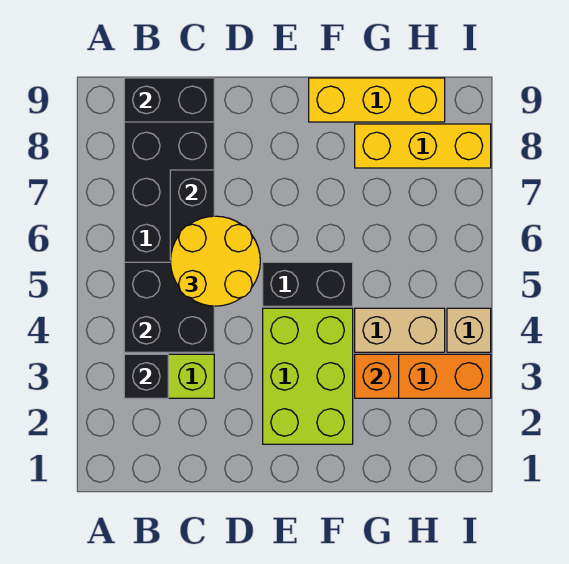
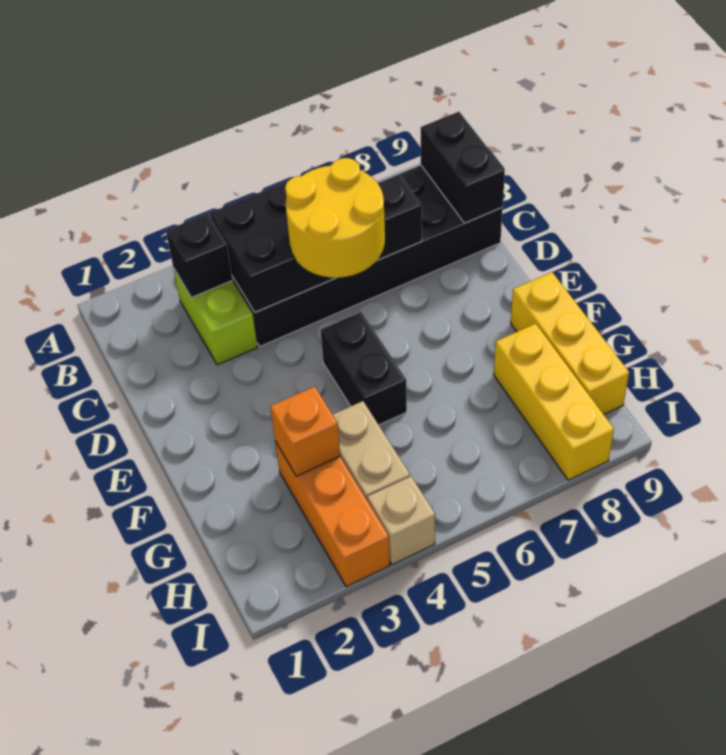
lime brick E2:F4 level 1 -> none

